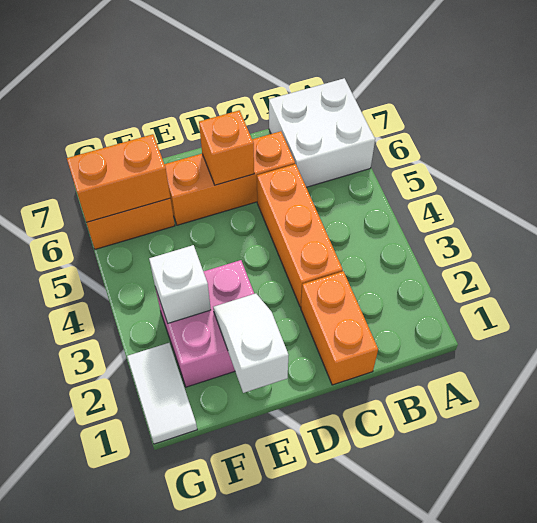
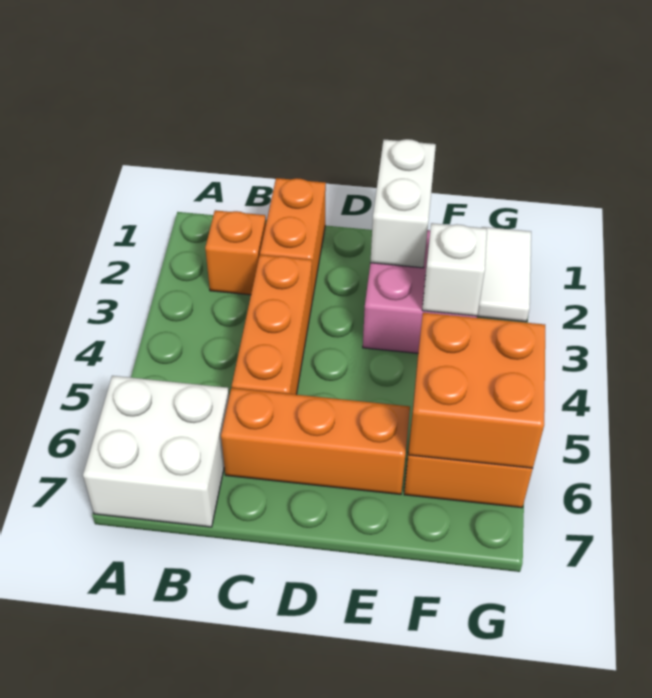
orange brick D6 level 2 -> orange brick B2 level 1
white slope E1:E2 level 2 top 1 -> white brick E1:E2 level 2
orange brick F6:G6 level 2 -> orange brick F5:G6 level 2

